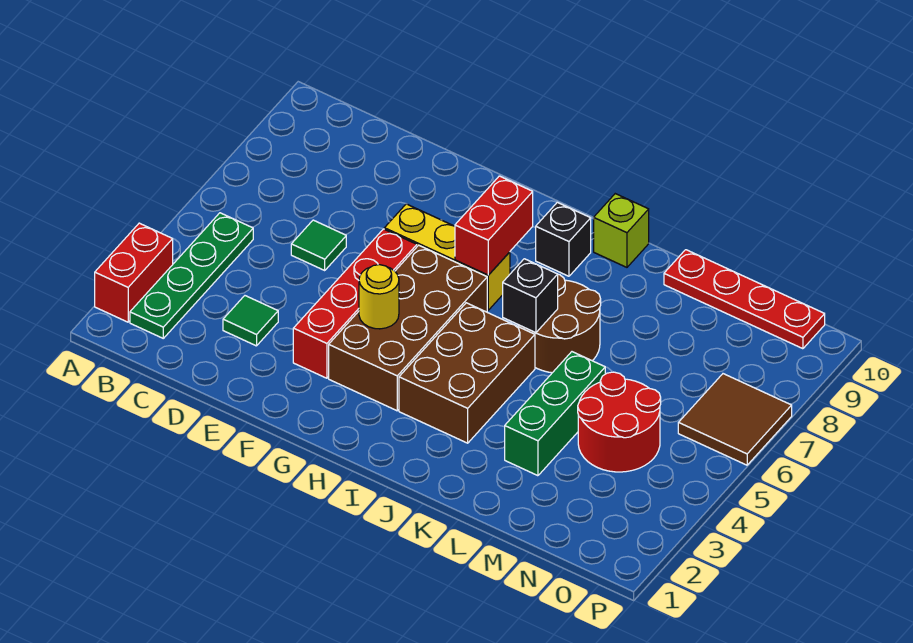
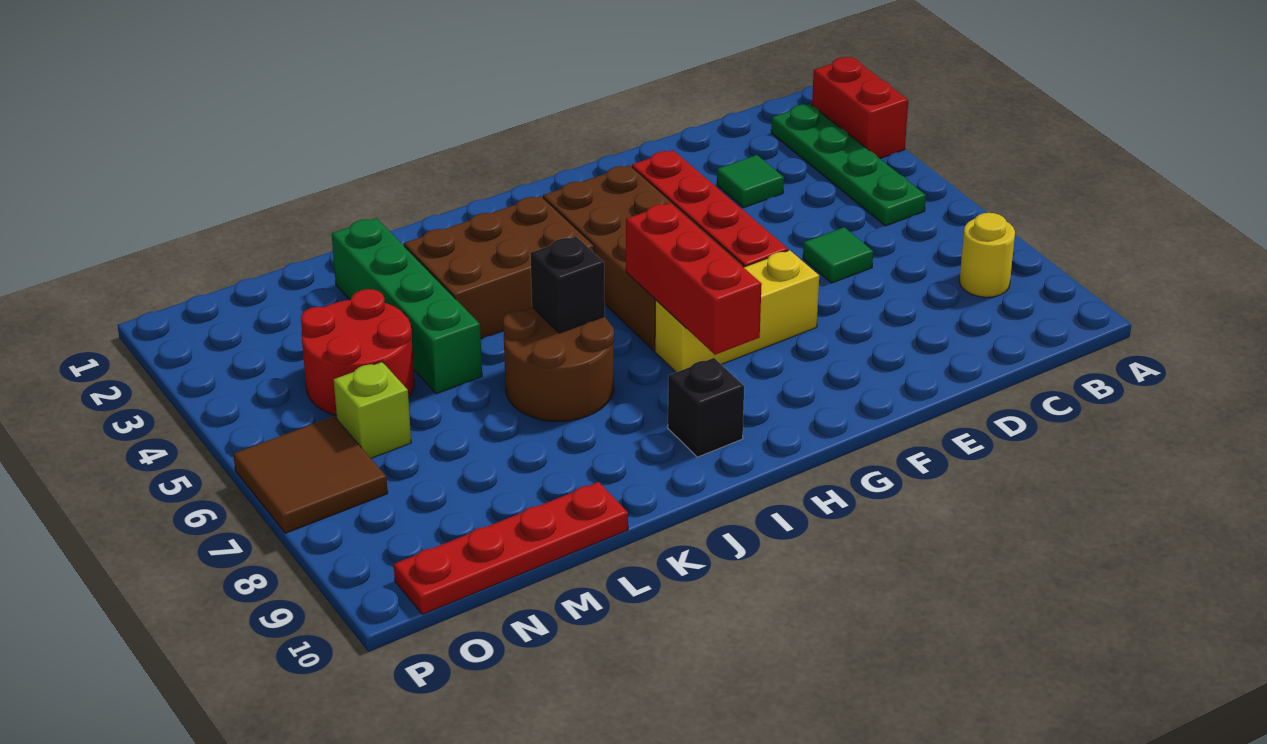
yellow round brick G4 level 2 -> yellow round brick B8 level 1
red brick H7:H8 level 2 -> red brick H6:H8 level 2
brown brick I3:J5 level 1 -> brown brick I3:K4 level 1
lime brick J10 level 1 -> lime brick N6 level 1
green brick L3:L5 level 1 -> green brick L2:L5 level 1

